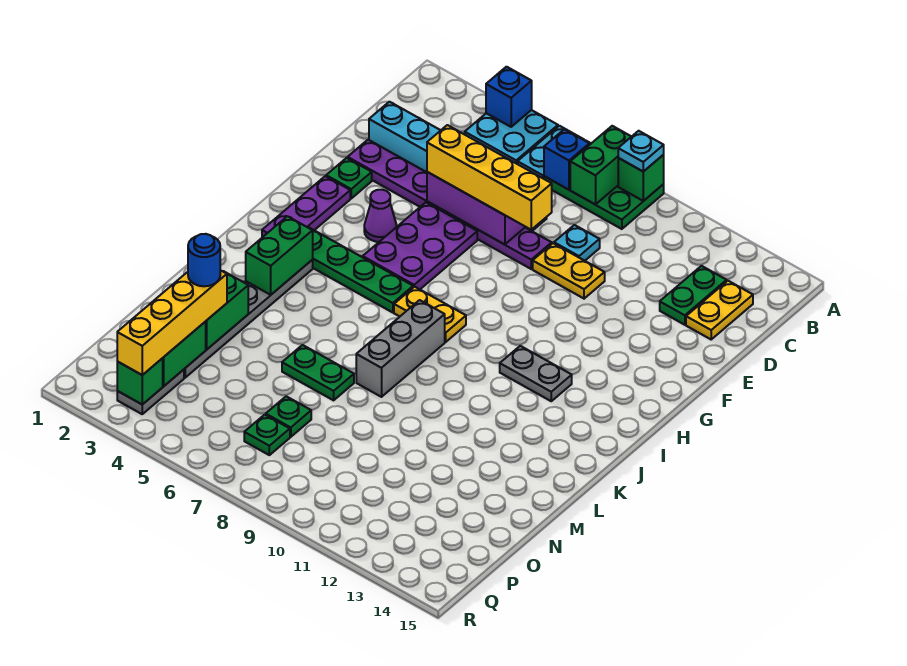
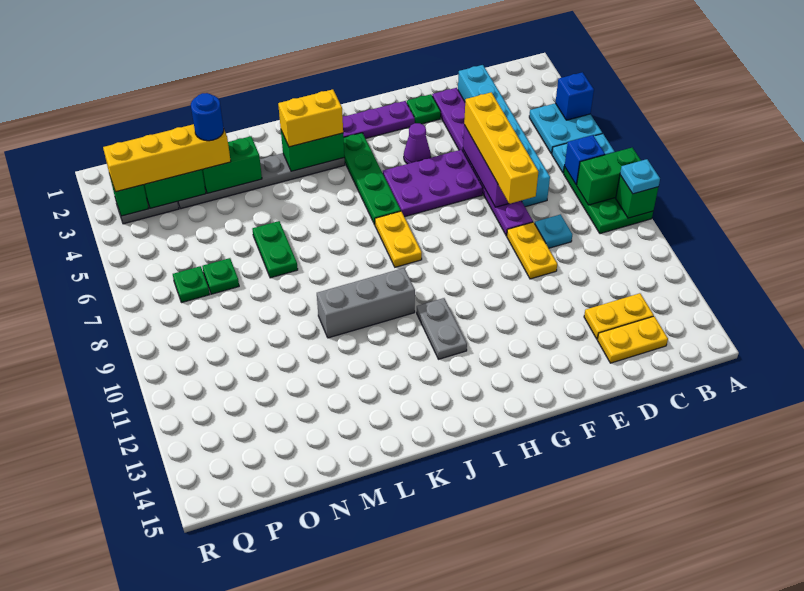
green plate C13:D13 level 1 -> yellow plate C13:D13 level 1
none -> yellow brick J3:K3 level 3
grey brick J8:L8 level 1 -> grey brick J10:L10 level 1

